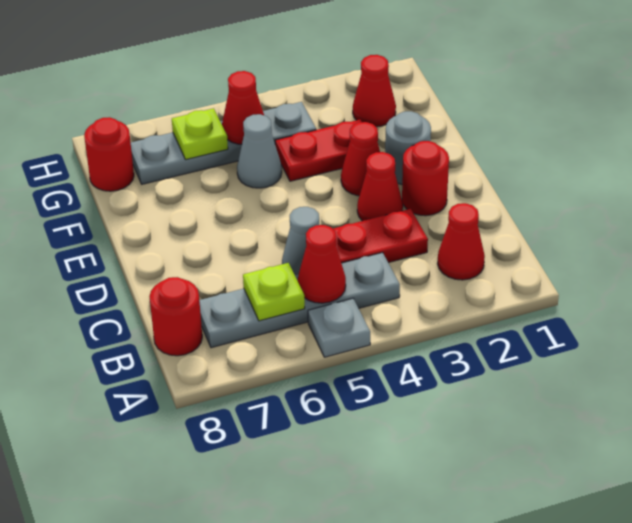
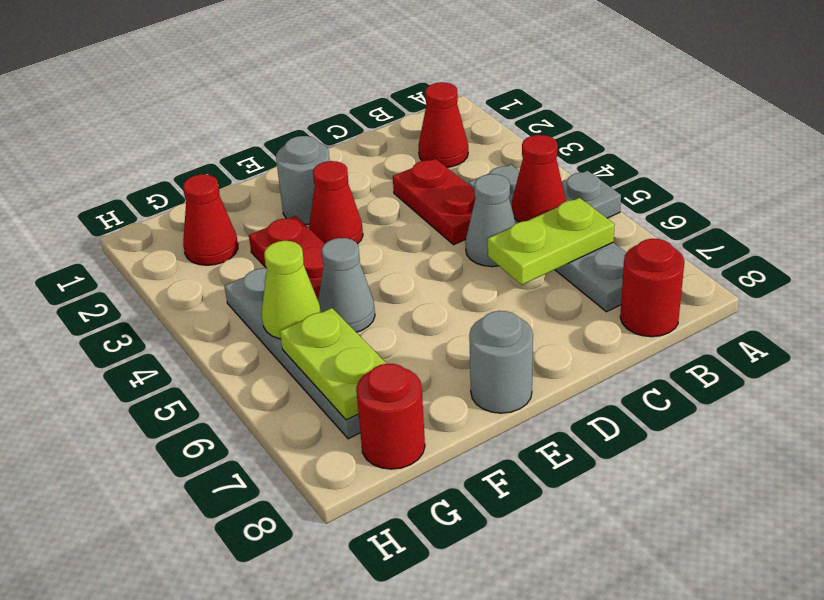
lime plate B6 level 2 -> lime plate B6:C6 level 2
red round brick D2 level 1 -> none
red cone D3 level 1 -> none
none -> grey round brick E8 level 1
red cone G5 level 2 -> lime cone G5 level 2
lime plate G6 level 2 -> lime plate G6:G7 level 2

